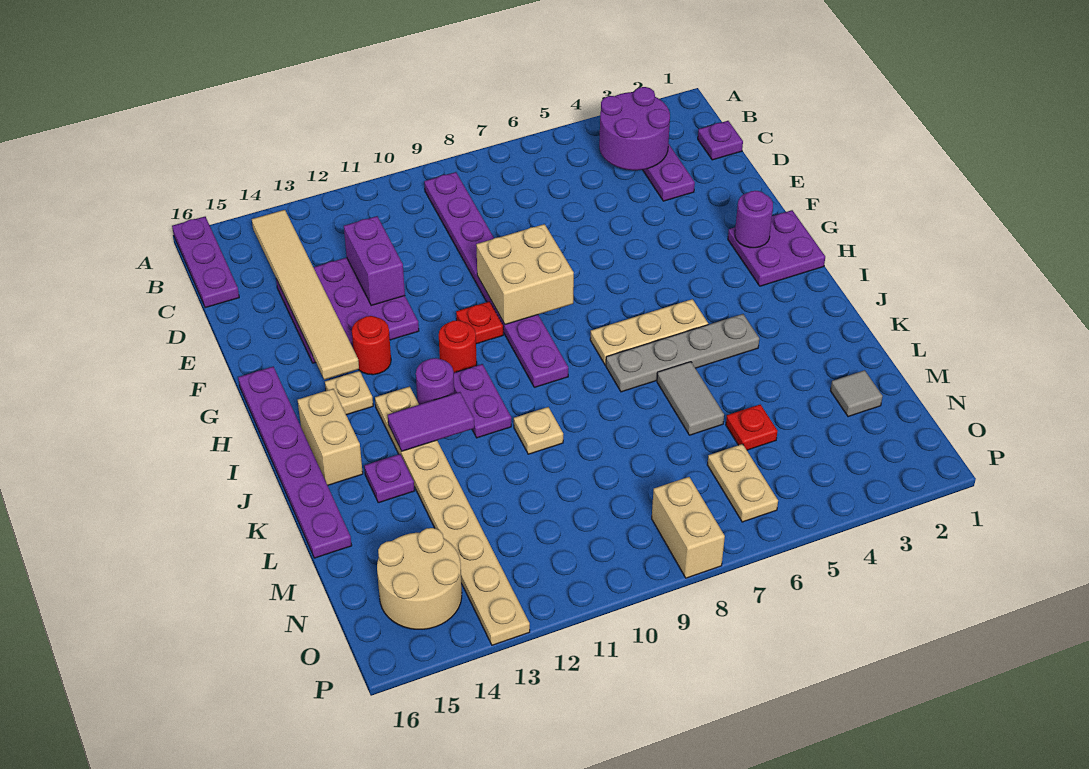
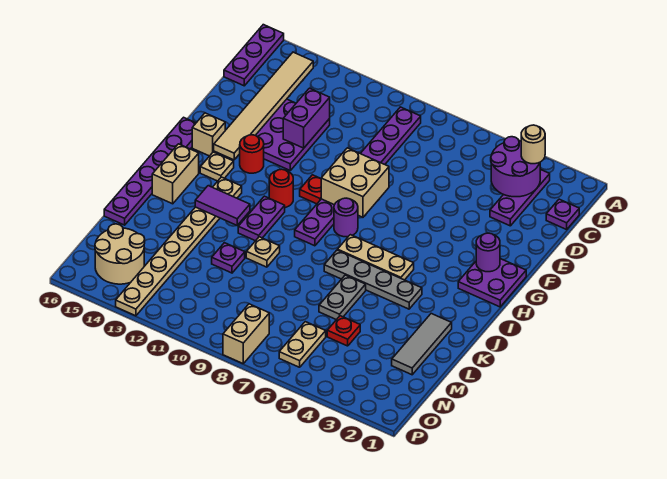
none -> tan round brick B3 level 3
none -> tan brick G15 level 1
purple round brick I12 level 1 -> purple round brick H8 level 1
grey tile K6:L6 level 1 -> grey plate K6:L6 level 1
purple plate K14 level 1 -> purple plate L11 level 1
grey tile M2 level 1 -> grey tile K2:M2 level 1

